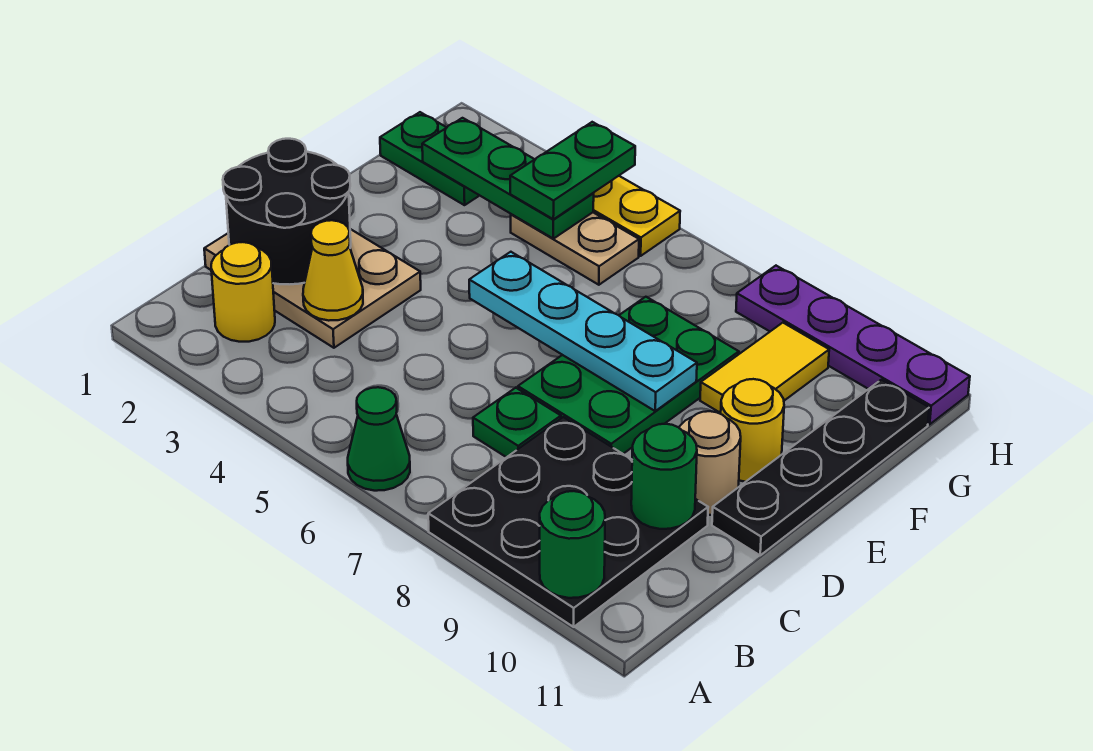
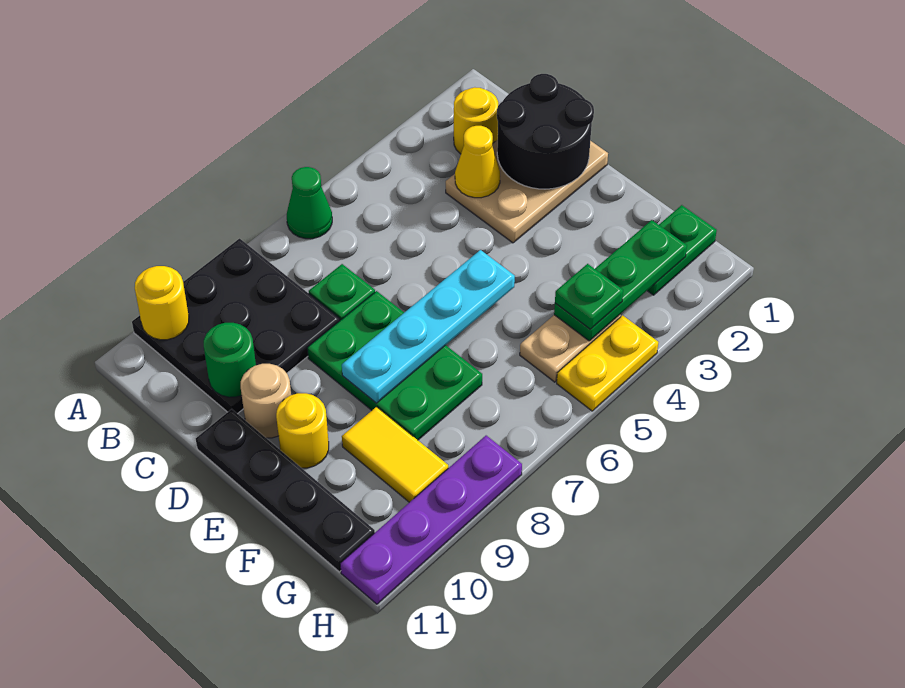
green round brick A10 level 2 -> yellow round brick A10 level 2
green plate G4:H4 level 3 -> green plate G4 level 3

